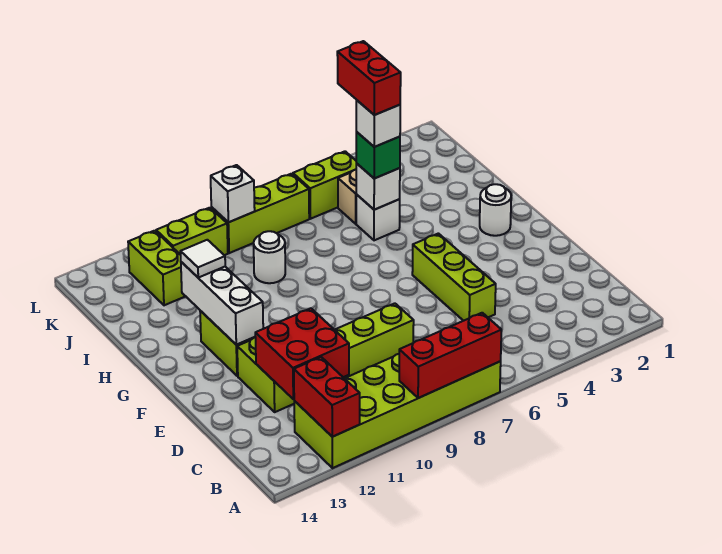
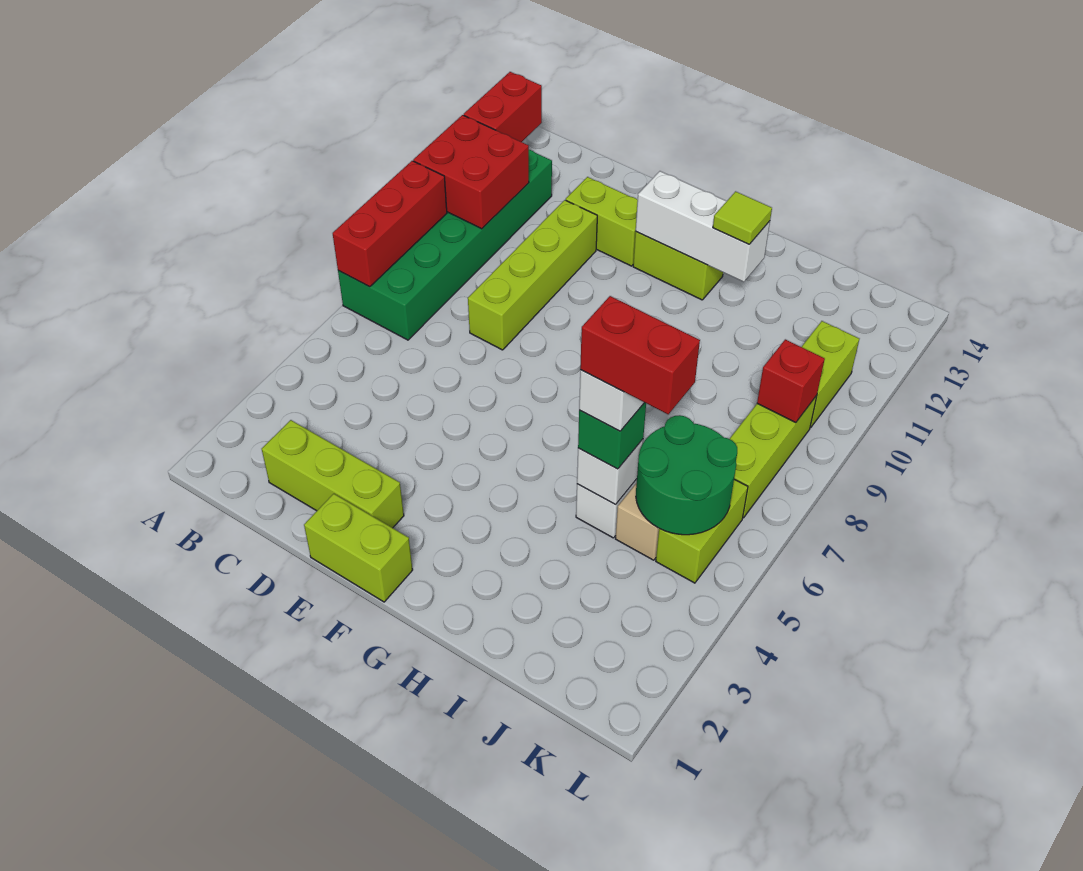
lime brick A7:B12 level 1 -> green brick A7:B12 level 1
red brick A12:B12 level 2 -> red brick A12:A13 level 2
red brick C11:D12 level 2 -> red brick A10:B11 level 2
lime brick D5:F5 level 1 -> lime brick C2:E2 level 1
white round brick G2 level 1 -> none
white tile H12 level 3 -> lime tile H12 level 3
white round brick I9 level 1 -> none
none -> green round brick J5:K6 level 2
lime brick J12:K12 level 1 -> lime brick E1:F1 level 1
white brick K9 level 2 -> red brick K9 level 2

